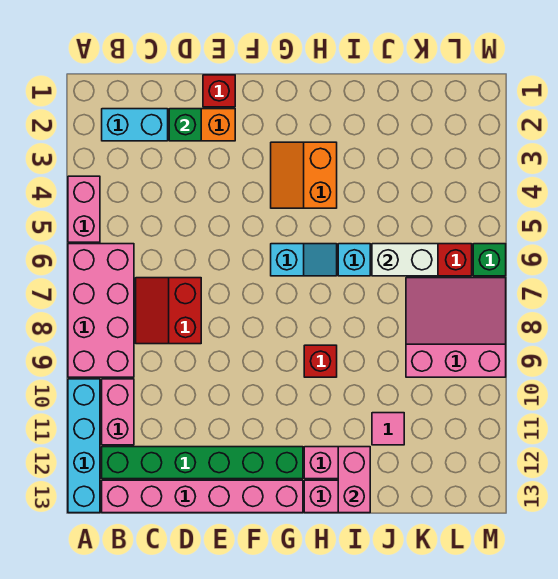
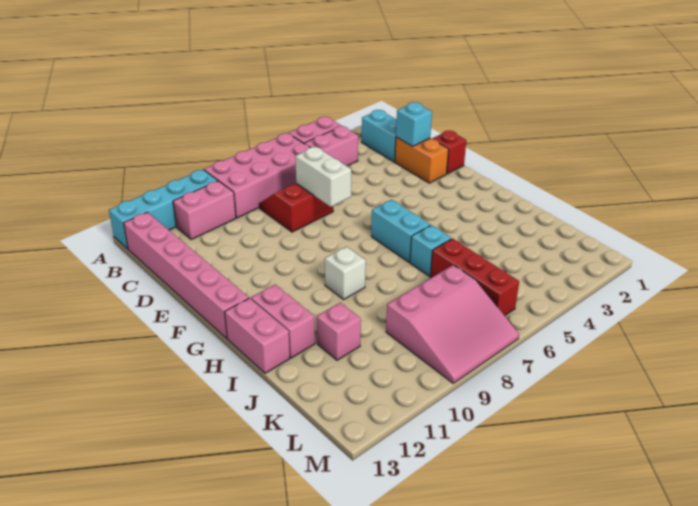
green brick B12:G12 level 1 -> none
green brick D2 level 2 -> cyan brick D2 level 2
orange slope G3:H4 level 1 top H -> none
cyan slope G6:H6 level 1 top G -> cyan brick G6:H6 level 1
red brick H9 level 1 -> white brick H9 level 1
pink brick I12:I13 level 2 -> pink brick B4:B5 level 1
white brick J6:K6 level 2 -> white brick D7:E7 level 2
pink tile J11 level 1 -> pink brick J11 level 1
pink slope K7:M9 level 1 top 9 -> pink slope K7:M9 level 1 top K
green brick M6 level 1 -> none

